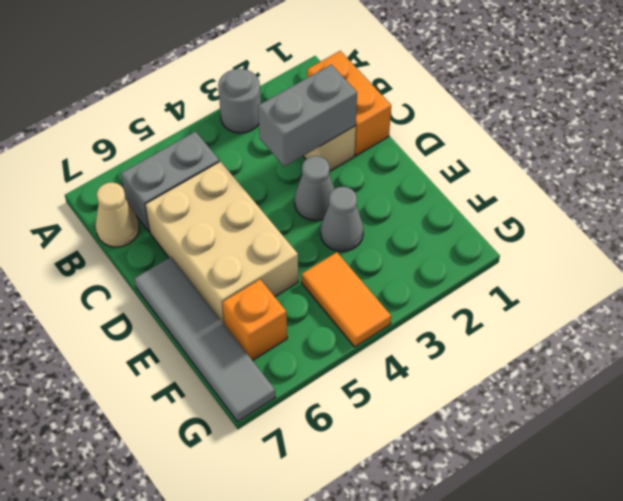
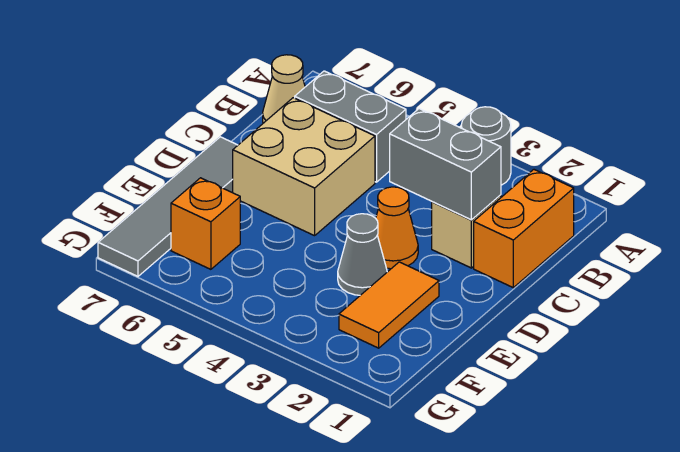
tan brick C5:E6 level 1 -> tan brick C5:D6 level 1
grey cone D3 level 1 -> orange cone D3 level 1
orange tile F4:G4 level 1 -> orange tile E2:F2 level 1

